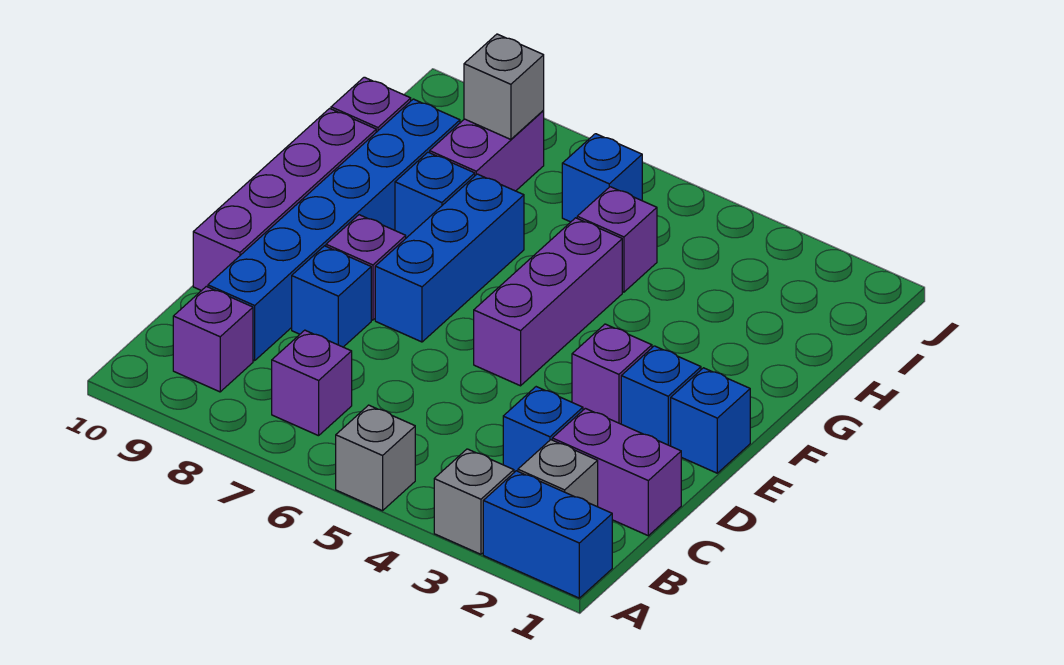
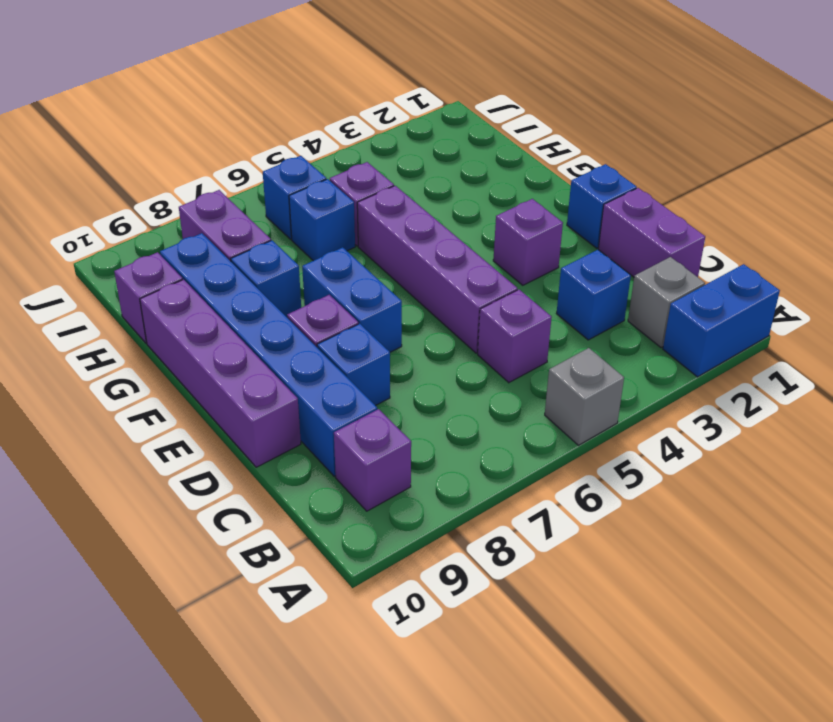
grey brick A3 level 1 -> none
purple brick B7 level 1 -> purple brick C5 level 1
purple brick C1:C2 level 1 -> purple brick C1:D1 level 1
blue brick E2 level 1 -> blue brick H6 level 1
purple brick E5:G5 level 1 -> purple brick D5:G5 level 1
blue brick E7:G7 level 1 -> blue brick E7:F7 level 1
grey brick I8 level 2 -> none

